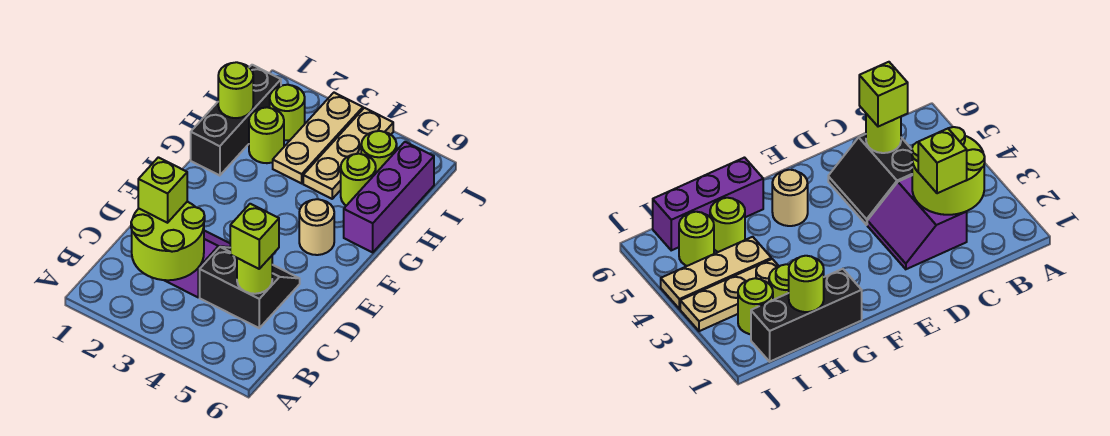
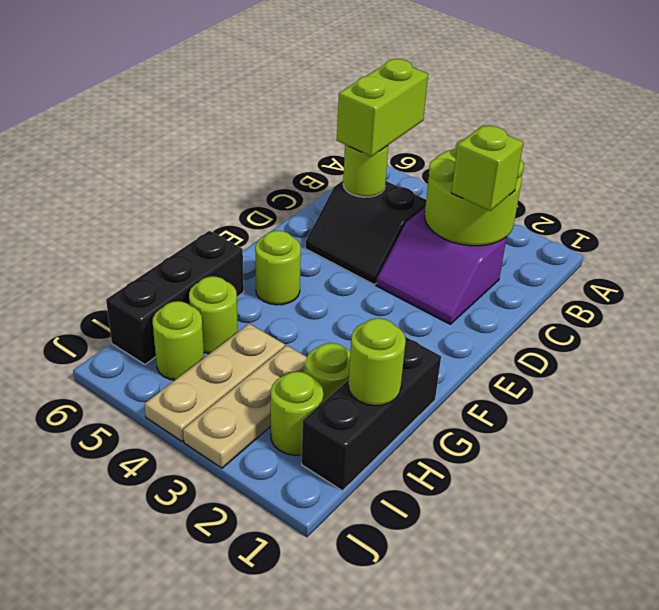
lime brick C5 level 3 -> lime brick B5:C5 level 3
tan round brick F5 level 1 -> lime round brick F5 level 1
purple brick G6:I6 level 1 -> black brick G6:I6 level 1

